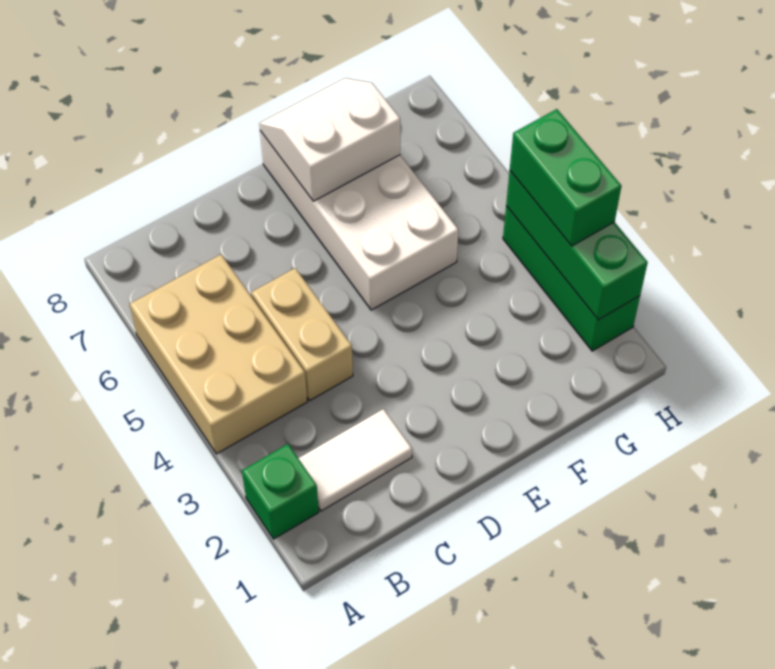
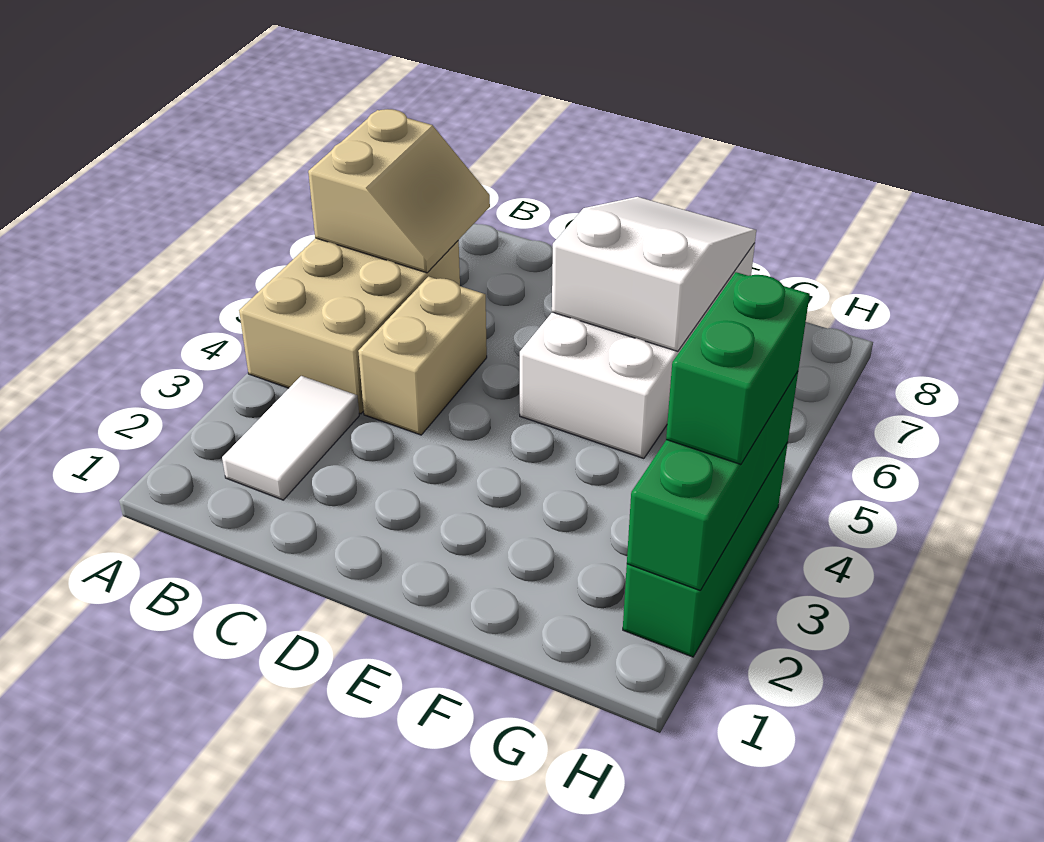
green brick A2 level 1 -> none
none -> tan slope A6:B7 level 2 top A
white tile B2:C2 level 1 -> white tile B2:B3 level 1
white slope E7:F8 level 2 top 7 -> white slope E6:F8 level 2 top 6

